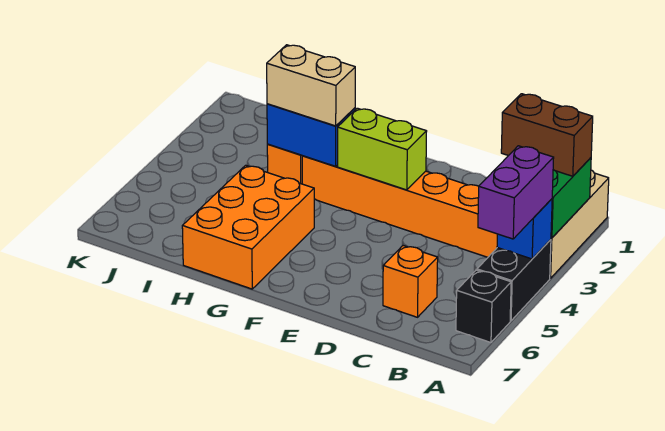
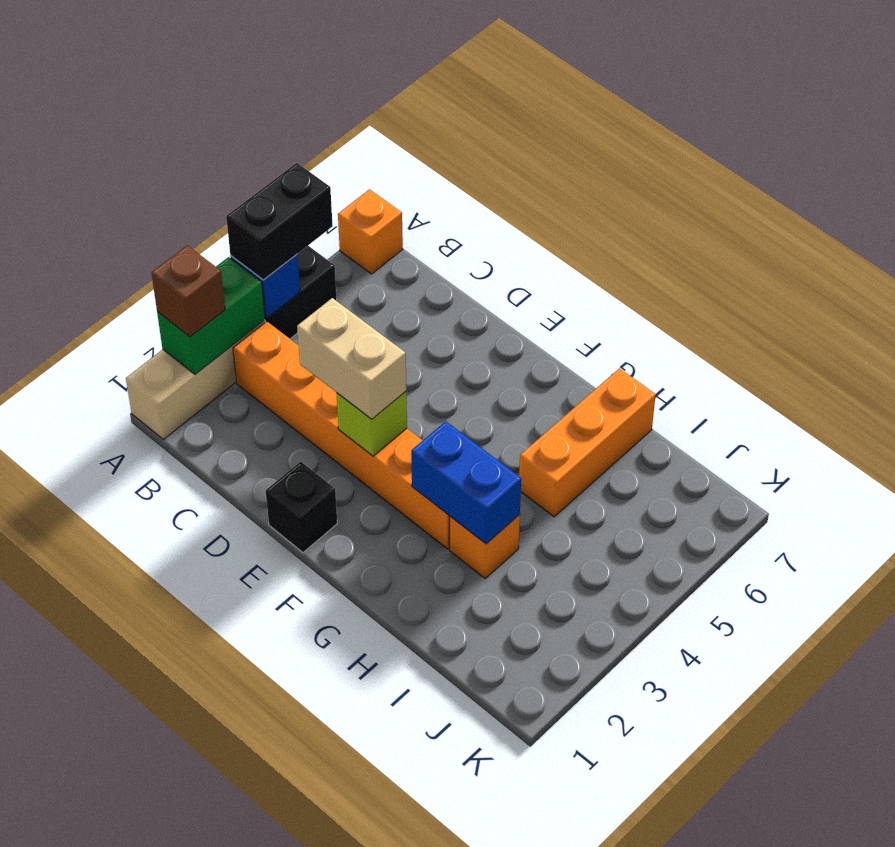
brown brick A2:B2 level 3 -> brown brick A2 level 3
purple brick A4:A5 level 3 -> black brick A4:A5 level 3
black brick A6 level 1 -> black brick E1 level 1
orange brick C6 level 1 -> orange brick A7 level 1
lime brick E3:F3 level 2 -> lime brick E3 level 2
tan brick G3:H3 level 3 -> tan brick D3:E3 level 3
orange brick G5:H7 level 1 -> orange brick H5:H7 level 1

